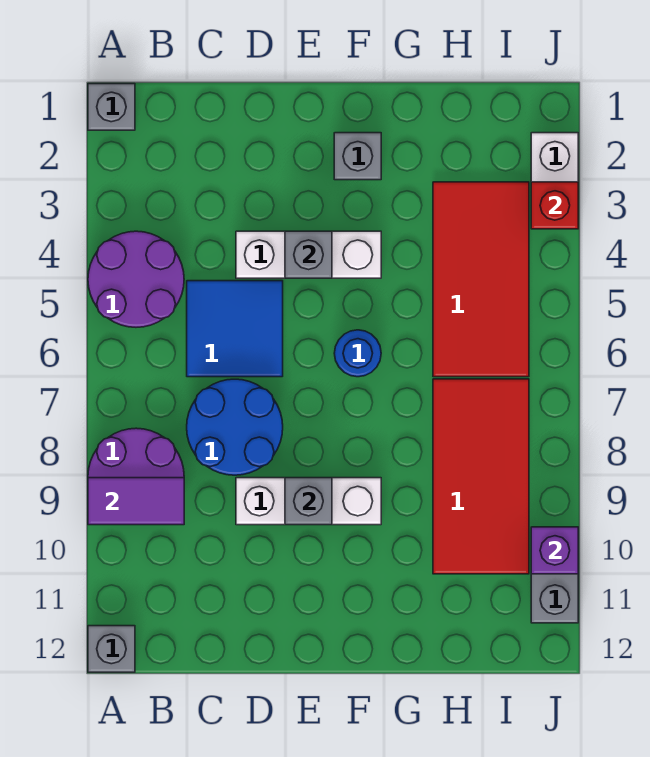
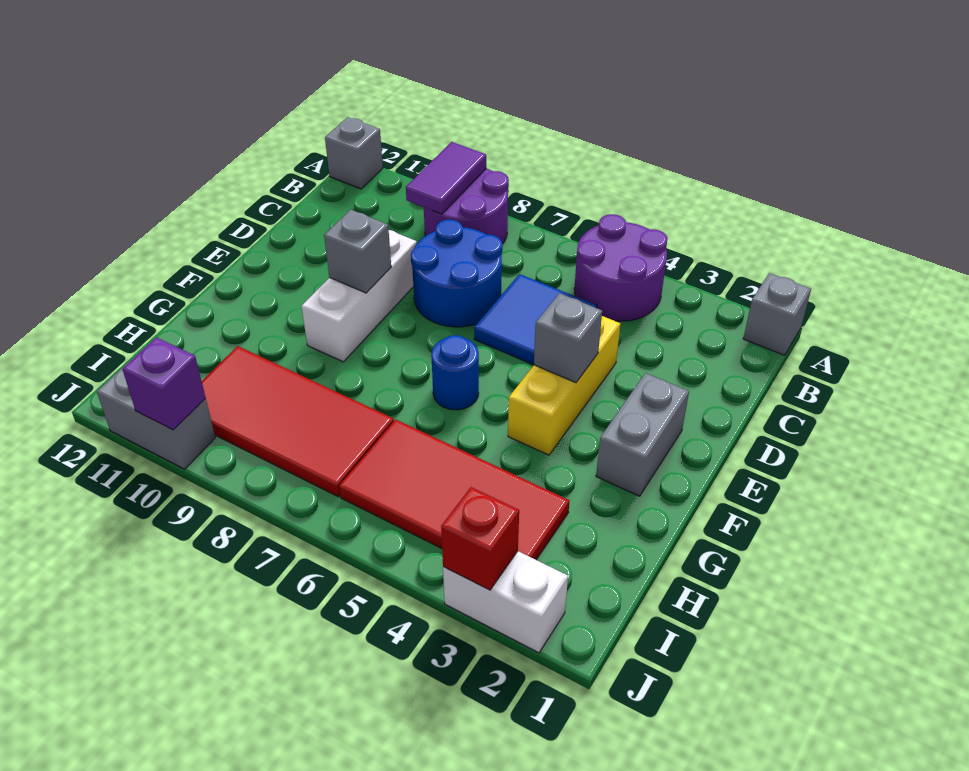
white brick D4:F4 level 1 -> yellow brick D4:F4 level 1
grey brick F2 level 1 -> grey brick E2:F2 level 1

